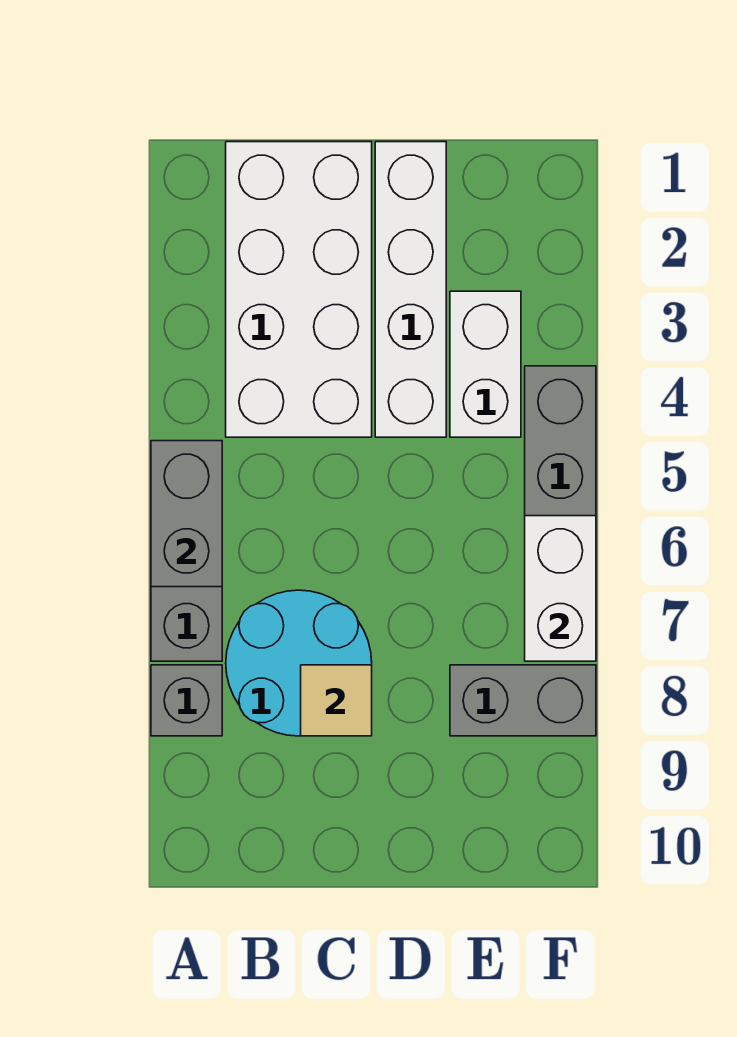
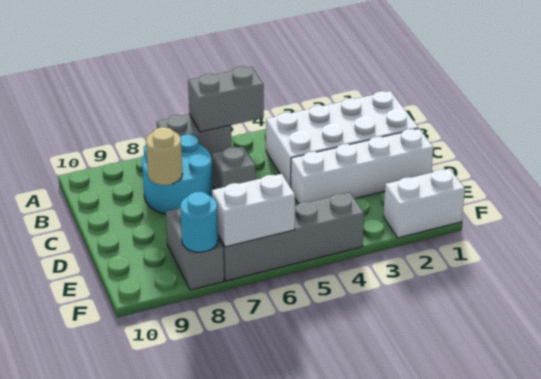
grey brick A8 level 1 -> grey brick C6 level 1
tan tile C8 level 2 -> tan round brick C8 level 2
white brick E3:E4 level 1 -> white brick F1:F2 level 1
none -> cyan round brick F8 level 2

